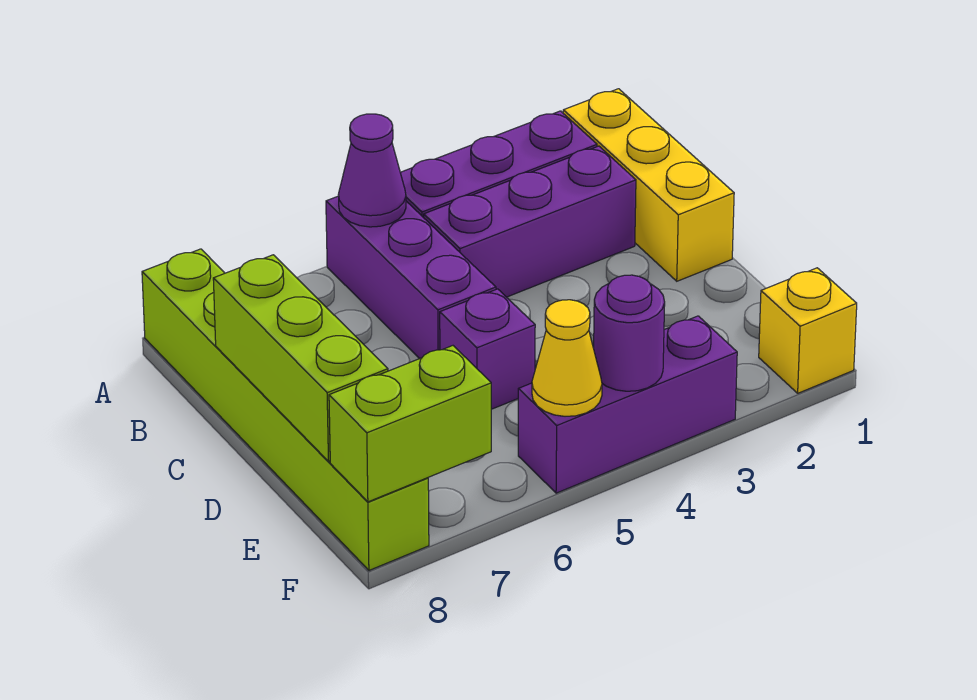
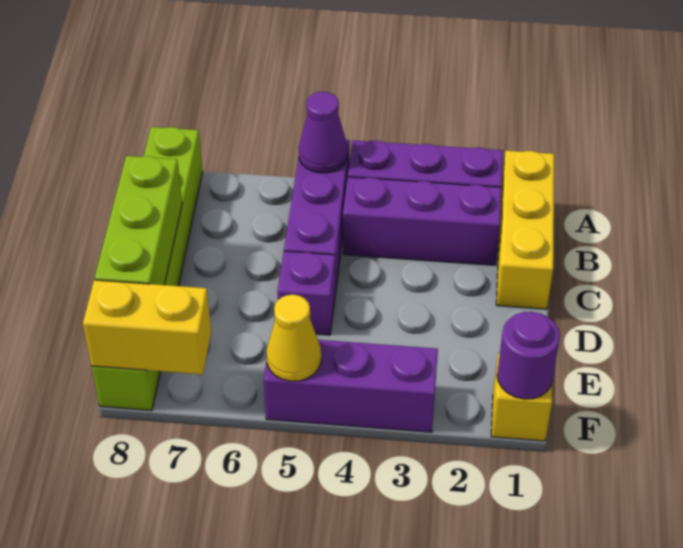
purple round brick F4 level 2 -> purple round brick F1 level 2
lime brick F7:F8 level 2 -> yellow brick F7:F8 level 2

